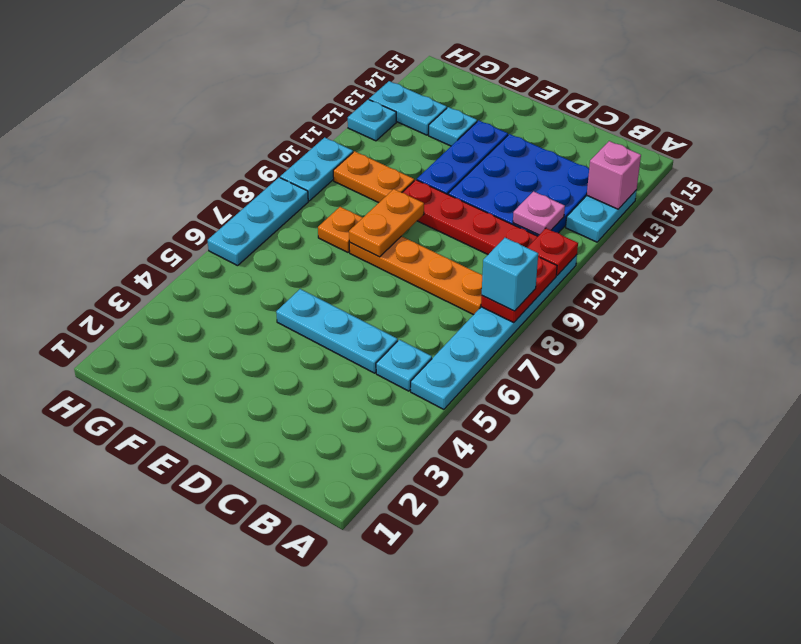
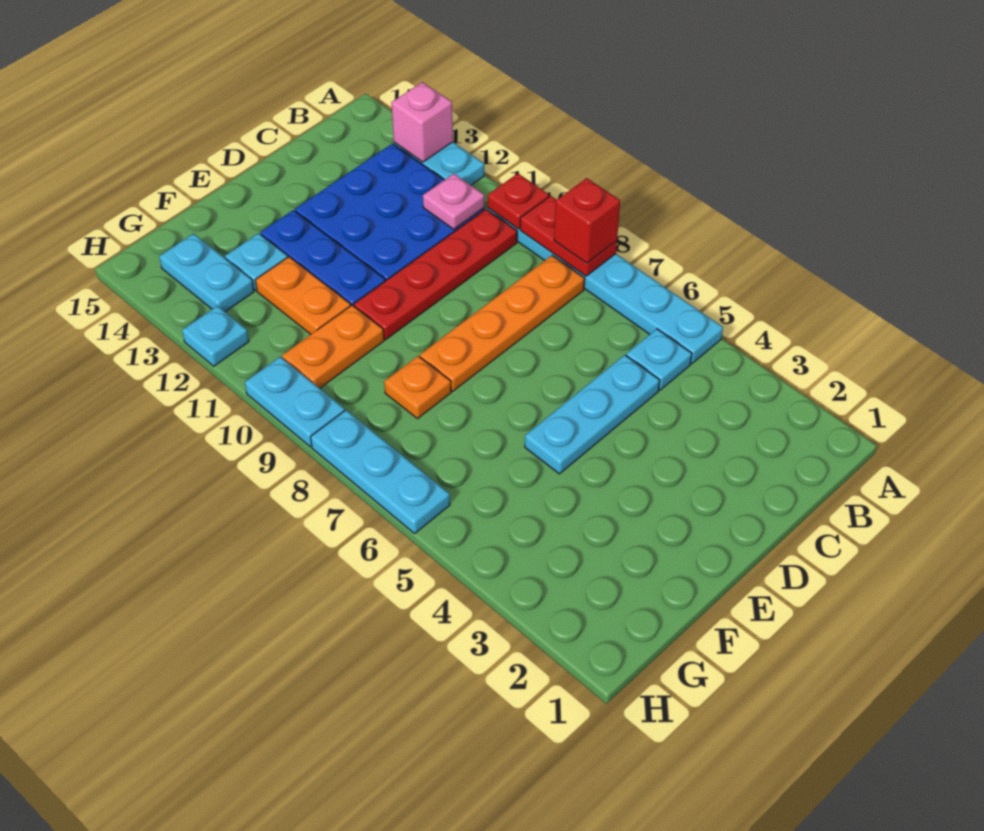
cyan brick A8 level 3 -> red brick A8 level 3
orange plate E8:E9 level 2 -> orange plate F11:F12 level 1
cyan plate G13:H13 level 1 -> cyan plate G13:G14 level 1

